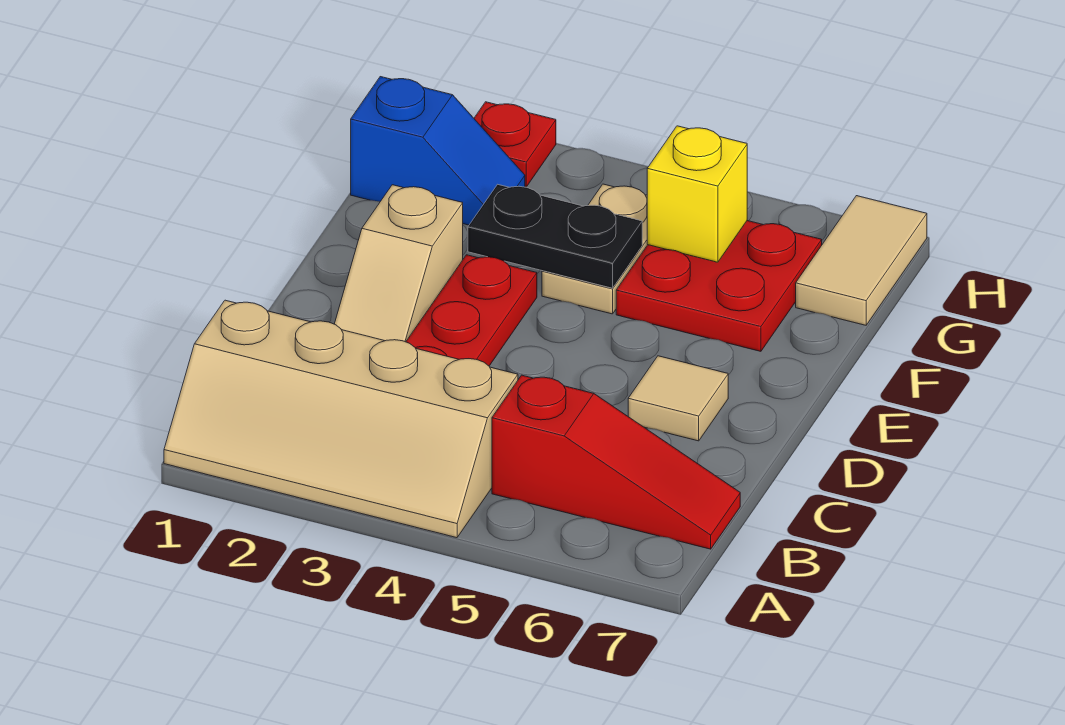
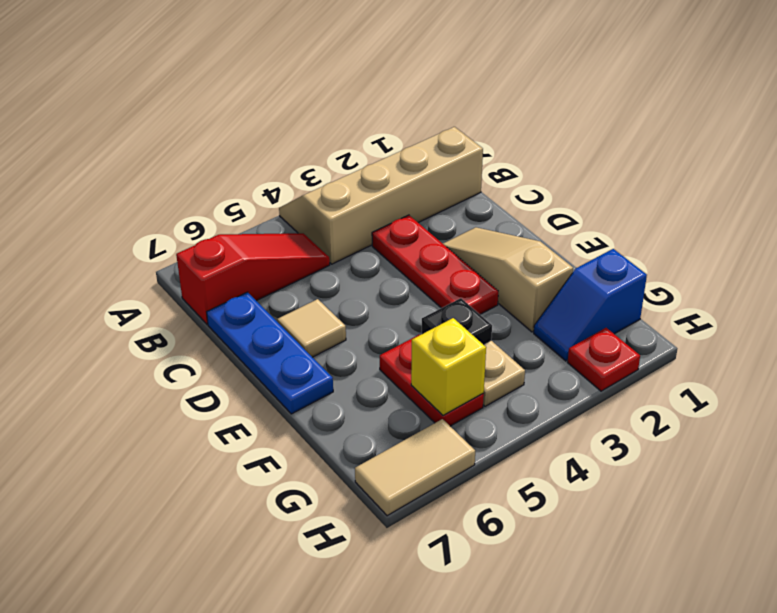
red slope B5:B7 level 1 top 5 -> red slope B5:B7 level 1 top 7
none -> blue plate C7:E7 level 1
tan slope D2:E2 level 1 top E -> tan slope D2:F2 level 1 top F
black plate F3:F4 level 2 -> black plate F4 level 2
red plate F5:G6 level 1 -> red plate F5:G5 level 1
tan tile G7:H7 level 1 -> tan tile H6:H7 level 1

